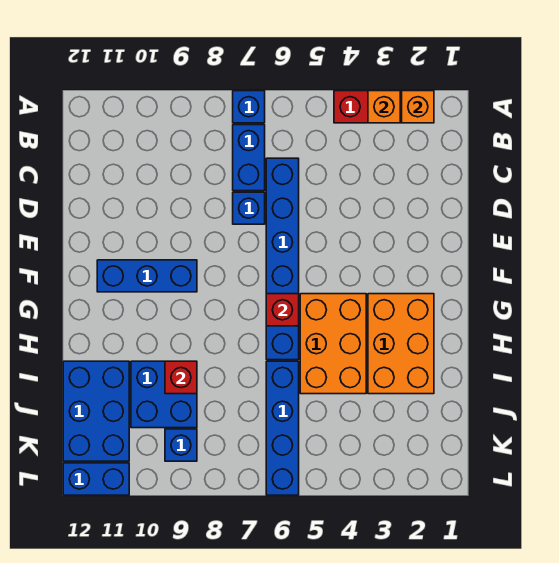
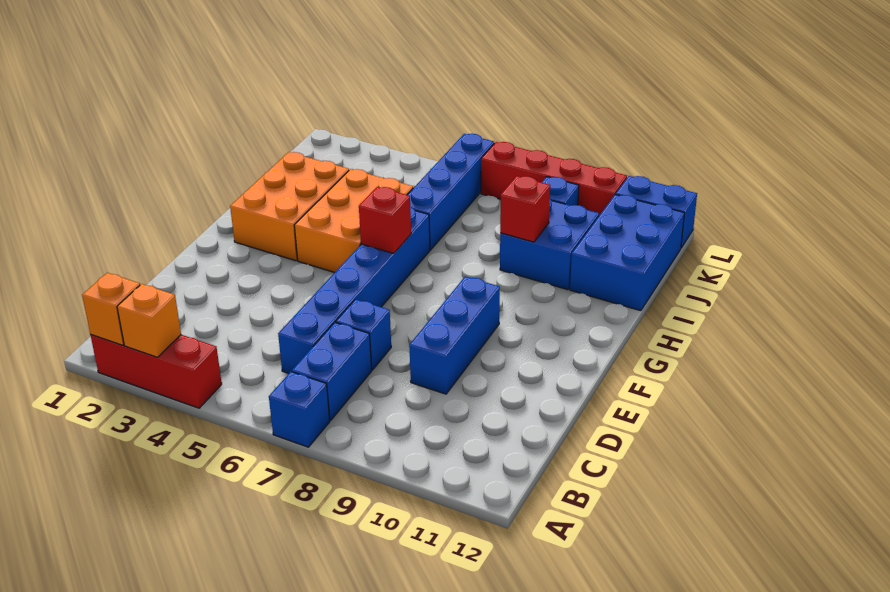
blue brick F9:F11 level 1 -> blue brick D9:F9 level 1
none -> red brick L7:L10 level 1

